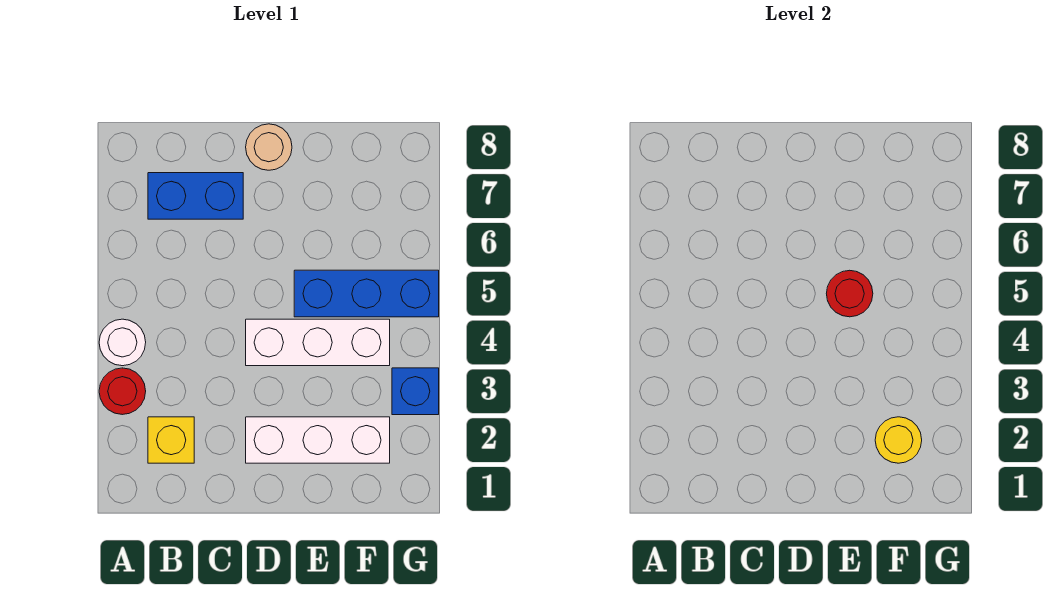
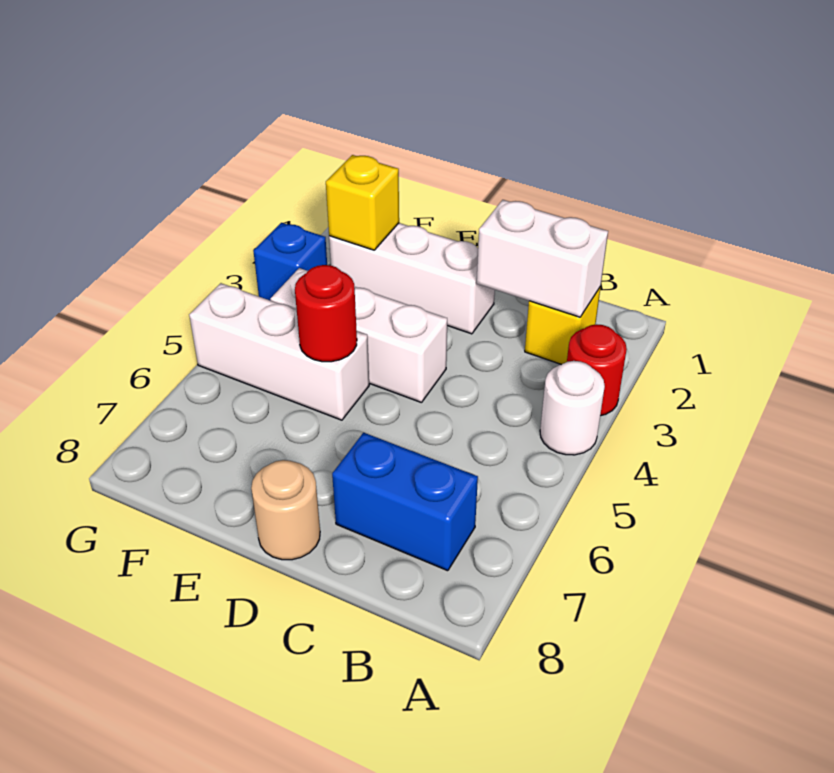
none -> white brick B2:C2 level 2
blue brick E5:G5 level 1 -> white brick E5:G5 level 1
yellow round brick F2 level 2 -> yellow brick F2 level 2

